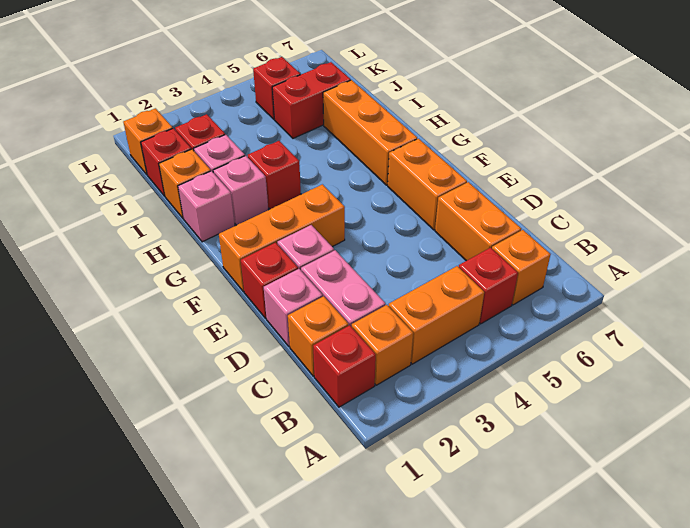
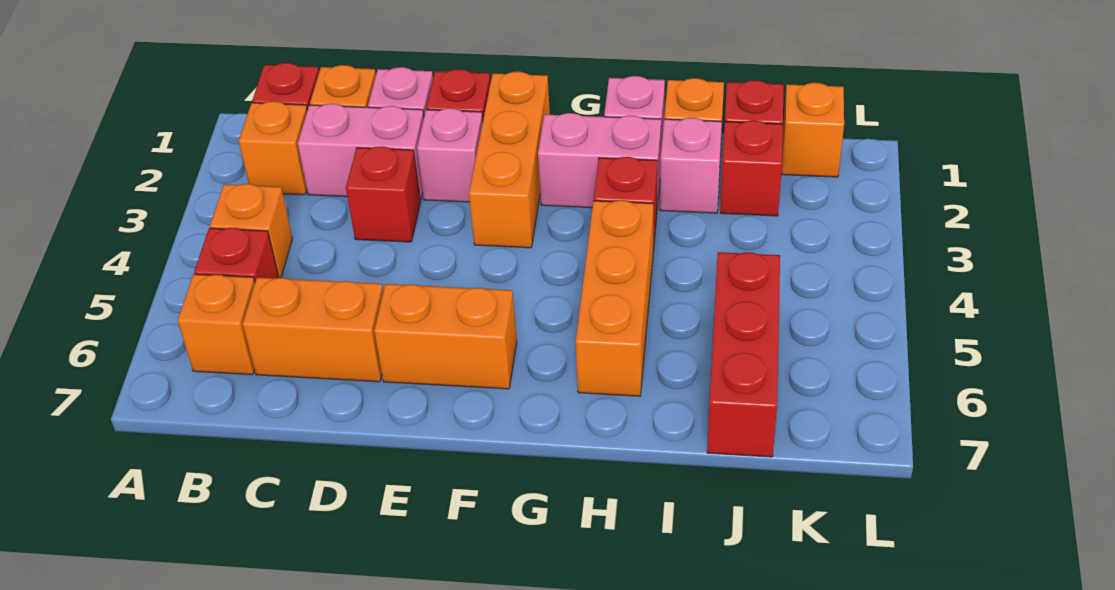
orange brick B3:B4 level 1 -> orange brick B4 level 1
orange brick G6:I6 level 1 -> orange brick H4:H6 level 1
pink brick H2 level 1 -> pink brick G2:H2 level 1
red brick J5:J6 level 1 -> red brick J5:J7 level 1
red brick K5 level 1 -> red brick D3 level 1

